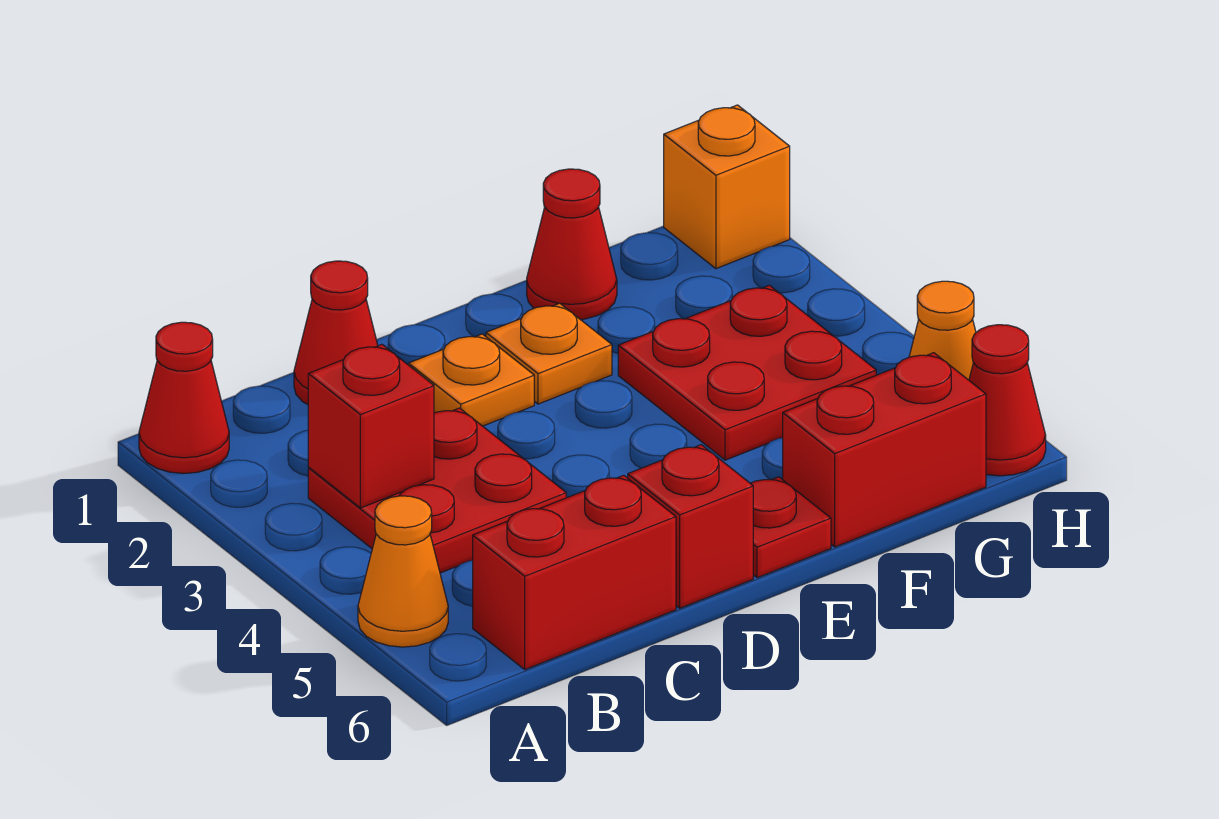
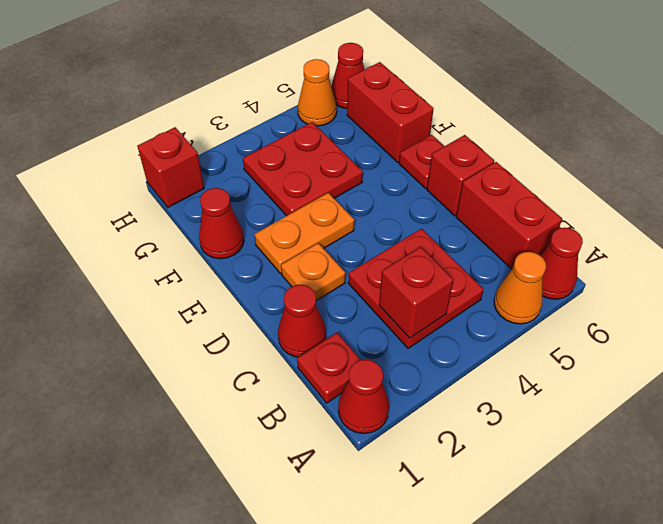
none -> red cone A6 level 1
none -> red plate B1 level 1
orange plate E2 level 1 -> orange plate E2:E3 level 1
orange brick H1 level 1 -> red brick H1 level 1

